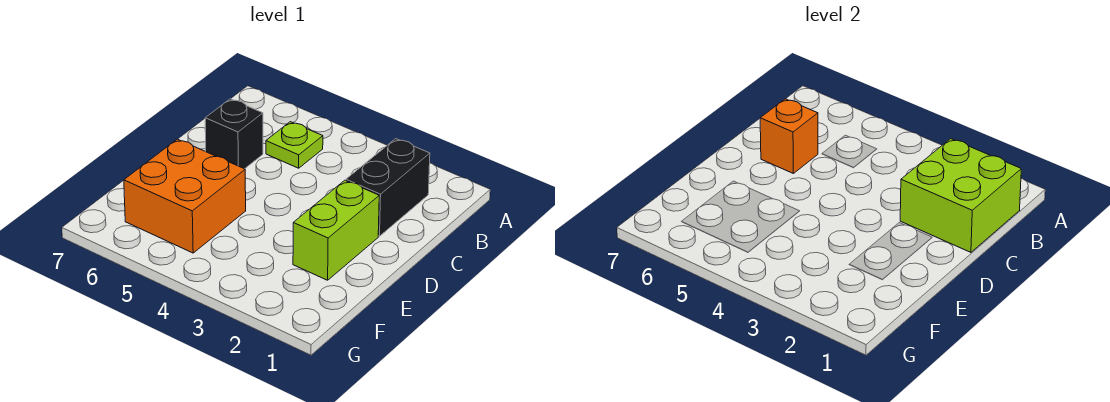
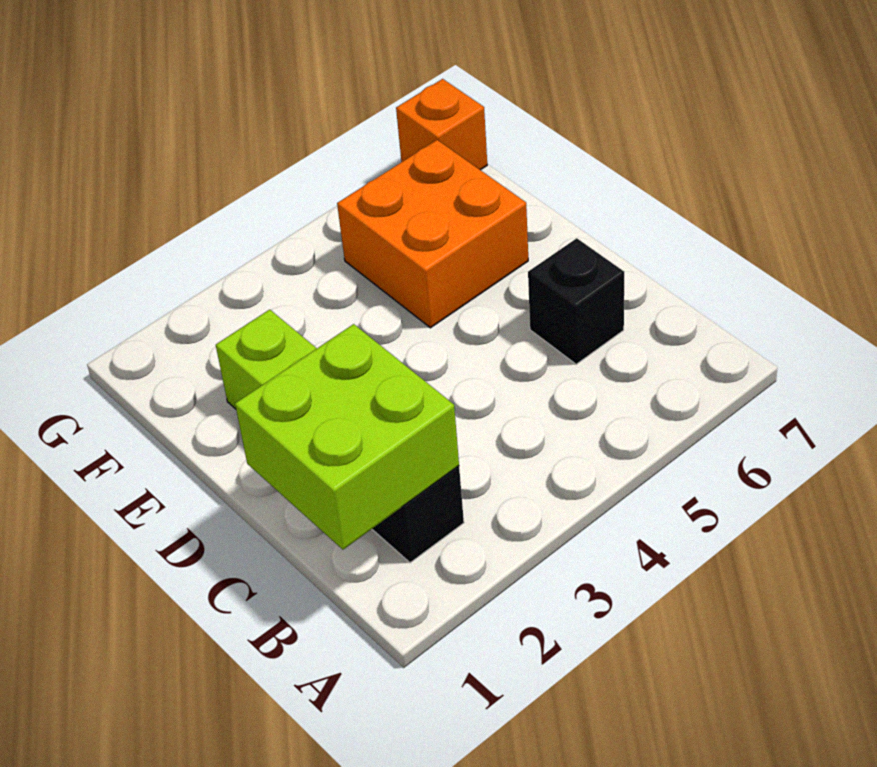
lime plate B5 level 1 -> none
orange brick C6 level 2 -> orange brick G7 level 1

